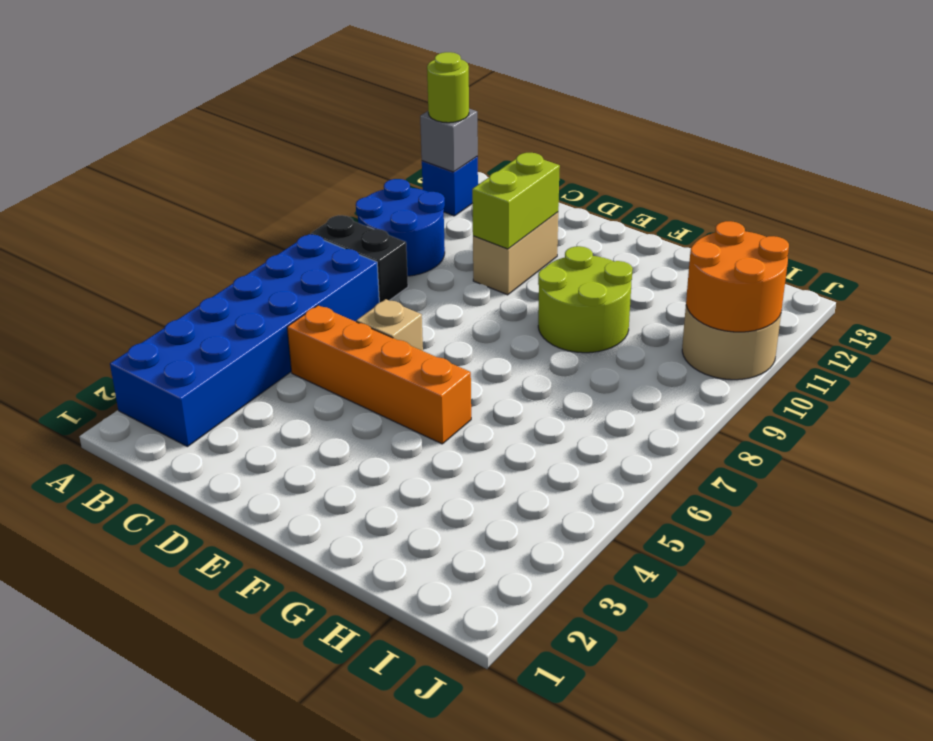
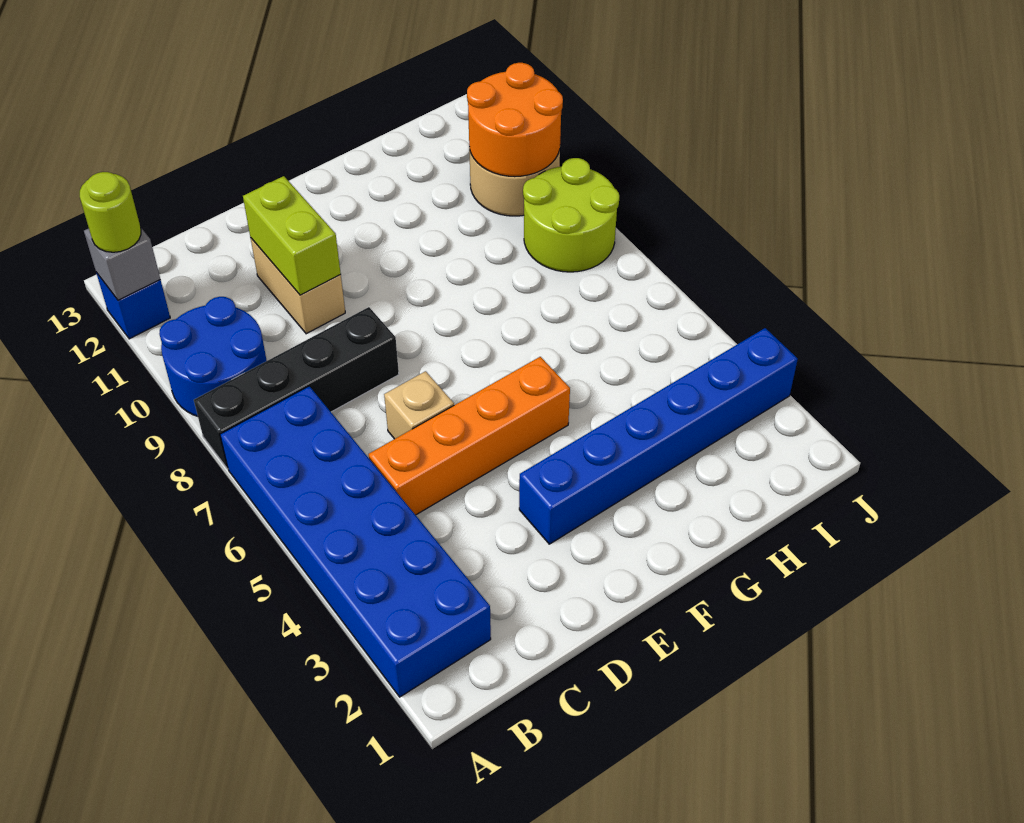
black brick A8:B8 level 1 -> black brick A8:D8 level 1
none -> blue brick E3:J3 level 1
lime round brick F9:G10 level 1 -> lime round brick I8:J9 level 1

